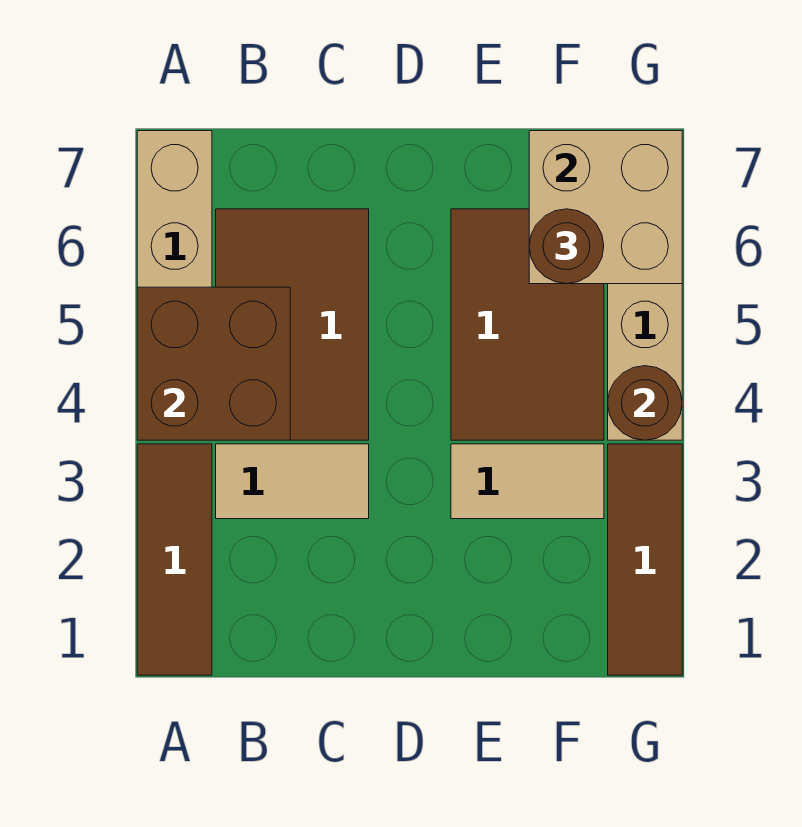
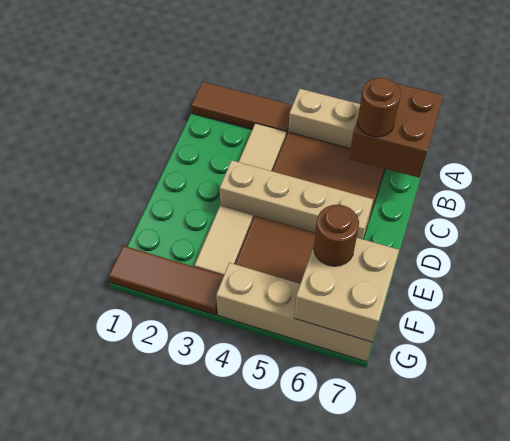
brown brick A4:B5 level 2 -> brown brick A6:B7 level 2
none -> tan brick D3:D6 level 1
brown round brick G4 level 2 -> brown round brick B6 level 3

